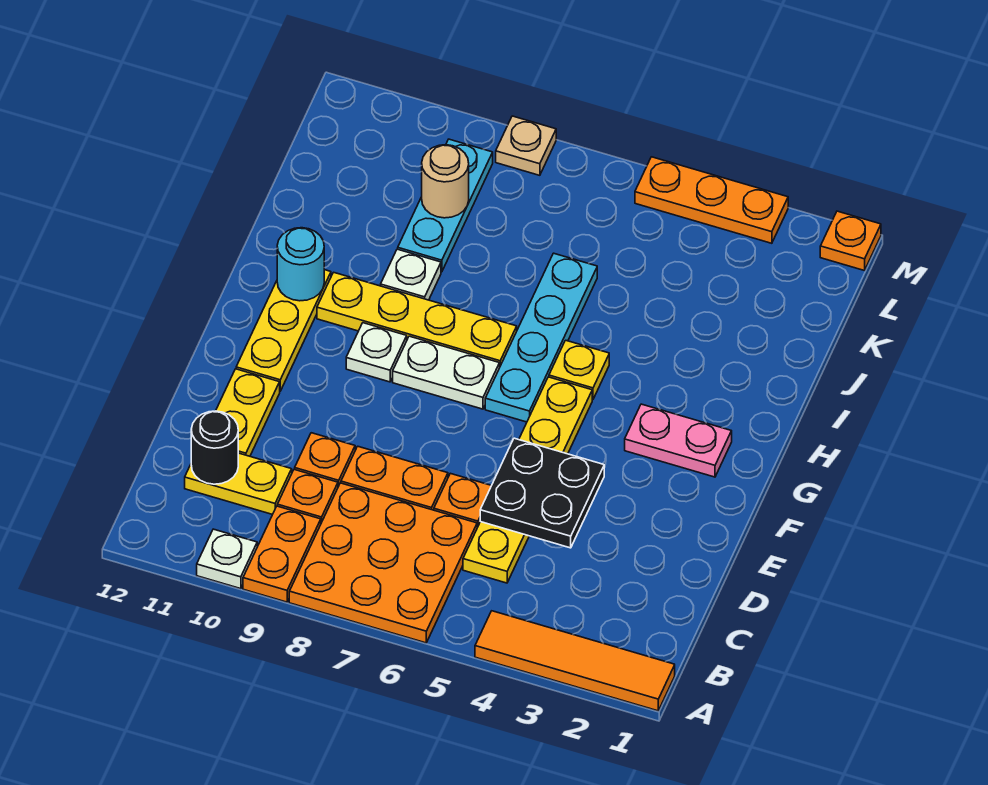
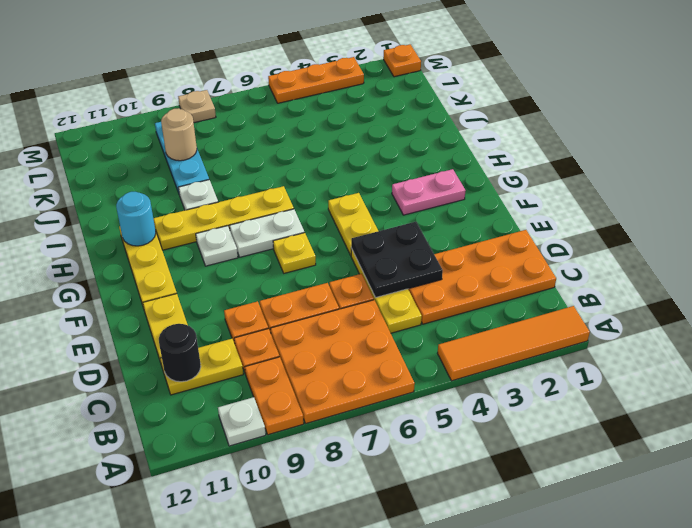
none -> orange plate C1:D4 level 1
cyan plate G6:J6 level 1 -> none
yellow plate H5 level 1 -> yellow plate F7 level 1

